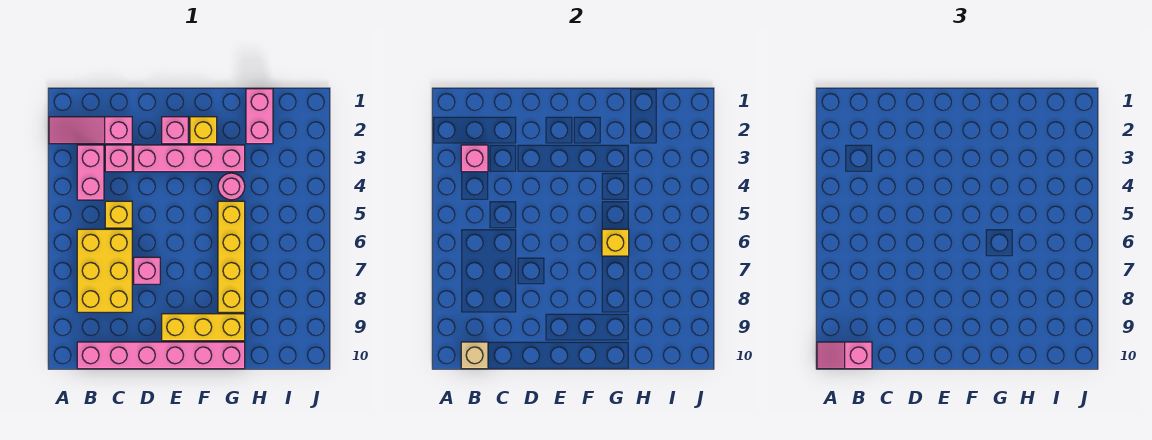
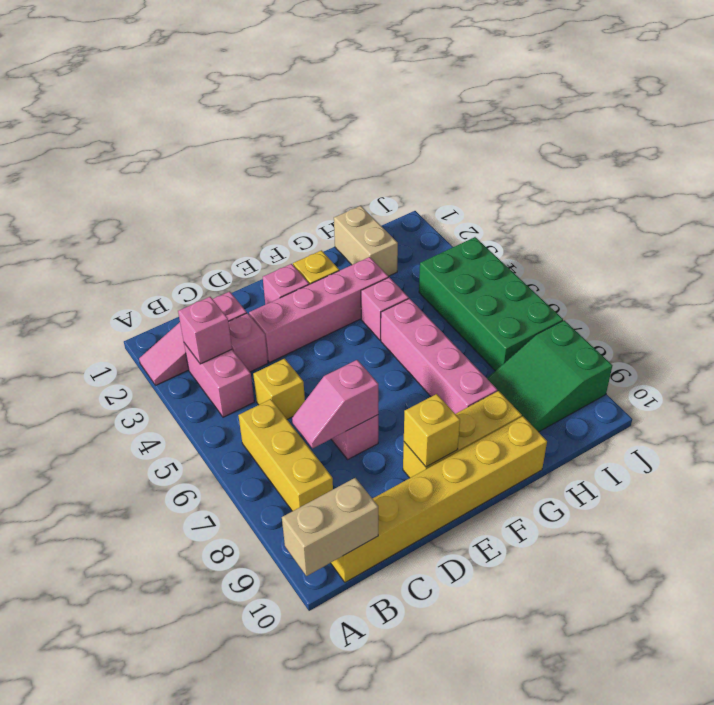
pink slope A10:B10 level 3 top B -> pink slope C7:D7 level 2 top D
yellow brick B6:C8 level 1 -> yellow brick B6:B8 level 1
pink brick B10:G10 level 1 -> yellow brick B10:G10 level 1
tan brick B10 level 2 -> tan brick A10:B10 level 2
pink round brick G4 level 1 -> pink brick G4 level 1
yellow brick G5:G8 level 1 -> pink brick G5:G8 level 1
yellow brick G6 level 2 -> yellow brick E9 level 2
pink brick H1:H2 level 1 -> tan brick H1:H2 level 1
none -> green slope H8:J9 level 1 top J
none -> green brick I4:J7 level 1

